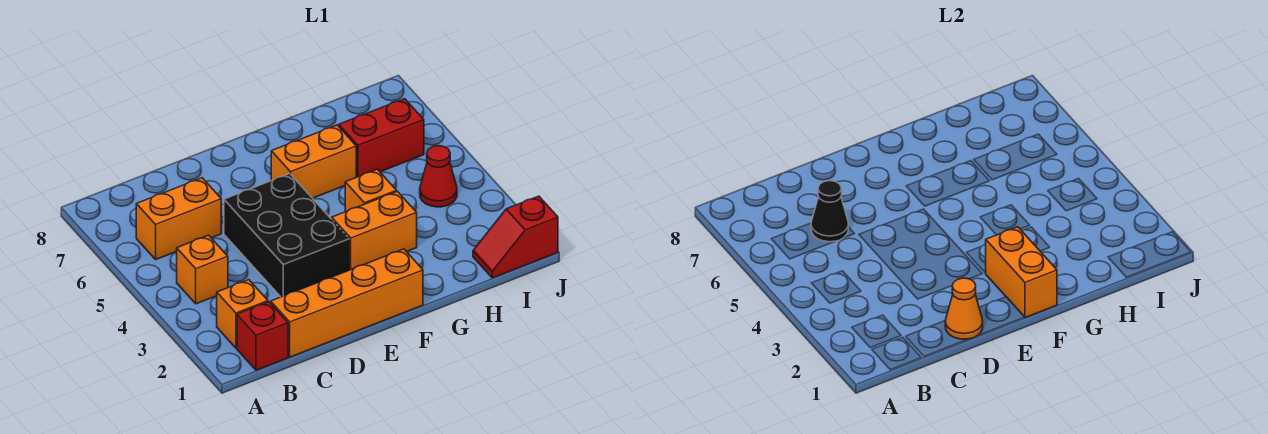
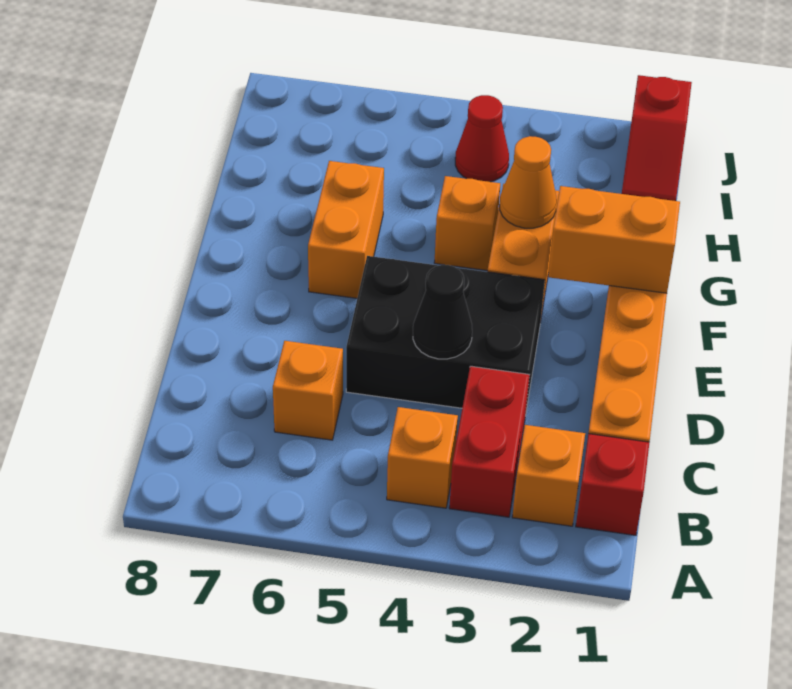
orange brick B6:C6 level 1 -> orange brick C6 level 1
black cone C6 level 2 -> black cone D4 level 2
orange cone D1 level 2 -> orange cone G3 level 2
red brick H6:I6 level 1 -> red brick B3:C3 level 1

